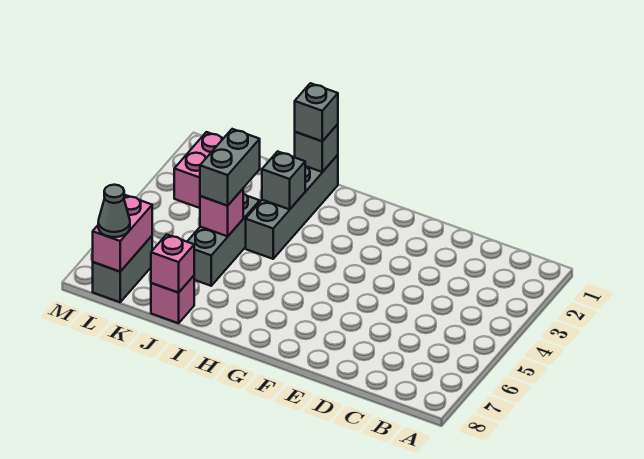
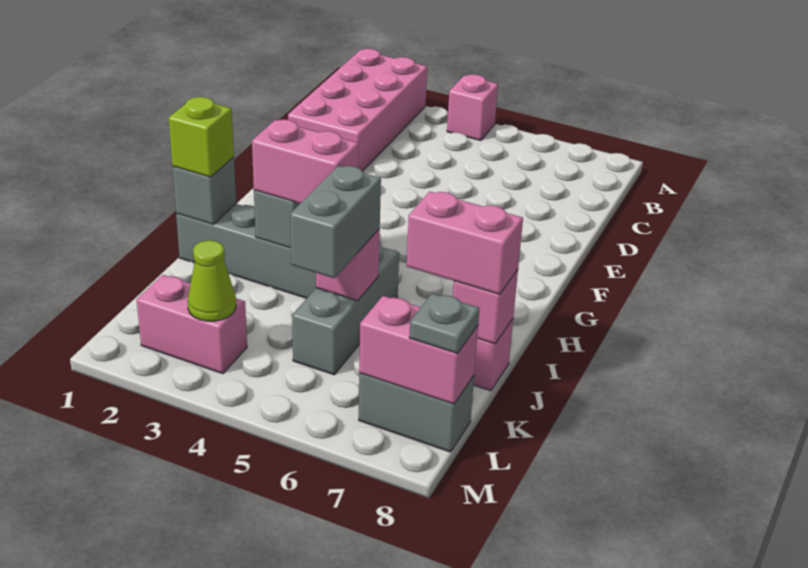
none -> pink brick A1:D2 level 1
none -> pink brick A4 level 1
grey brick I1 level 3 -> lime brick I1 level 3
none -> pink brick I3:I4 level 3
grey brick J4:J6 level 1 -> grey brick I5:K5 level 1
grey brick J4:J5 level 3 -> grey brick J5:K5 level 3
none -> pink brick J7:J8 level 3
none -> lime cone L3 level 2
grey cone L8 level 3 -> grey plate L8 level 3

